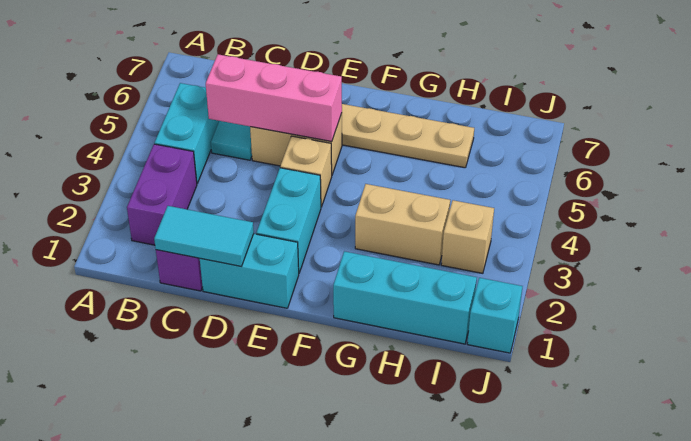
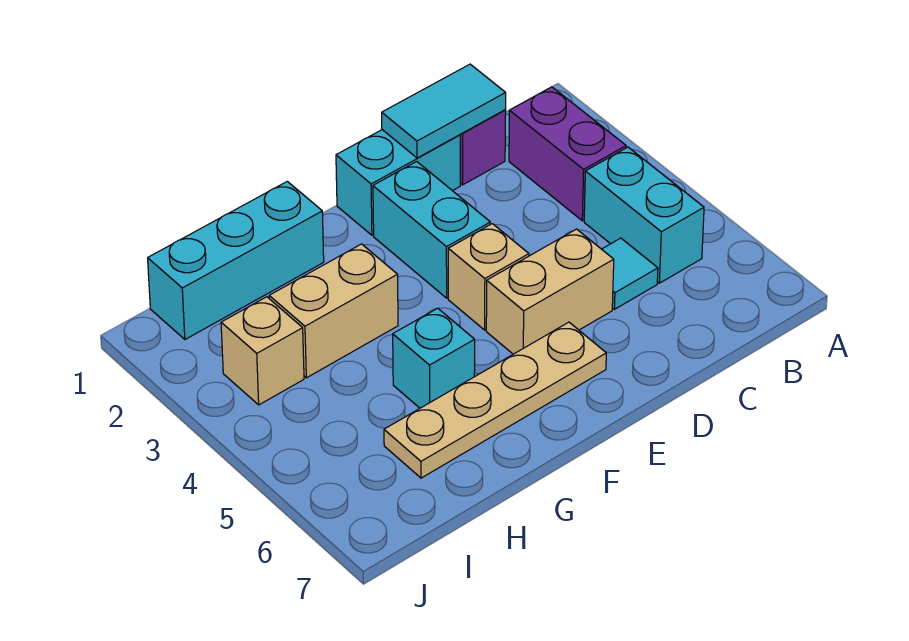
pink brick C5:E5 level 2 -> none
cyan brick J1 level 1 -> cyan brick G5 level 1

